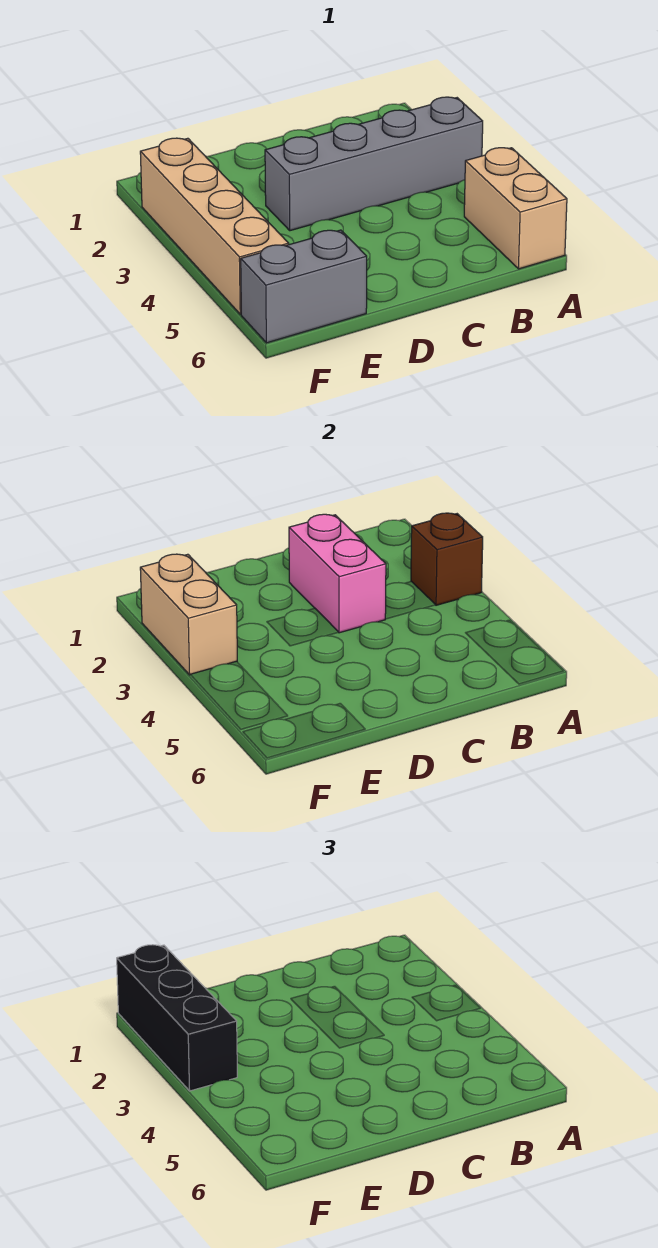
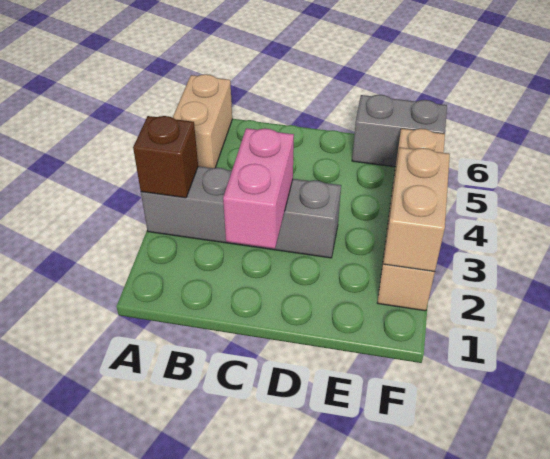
black brick F1:F3 level 3 -> none

